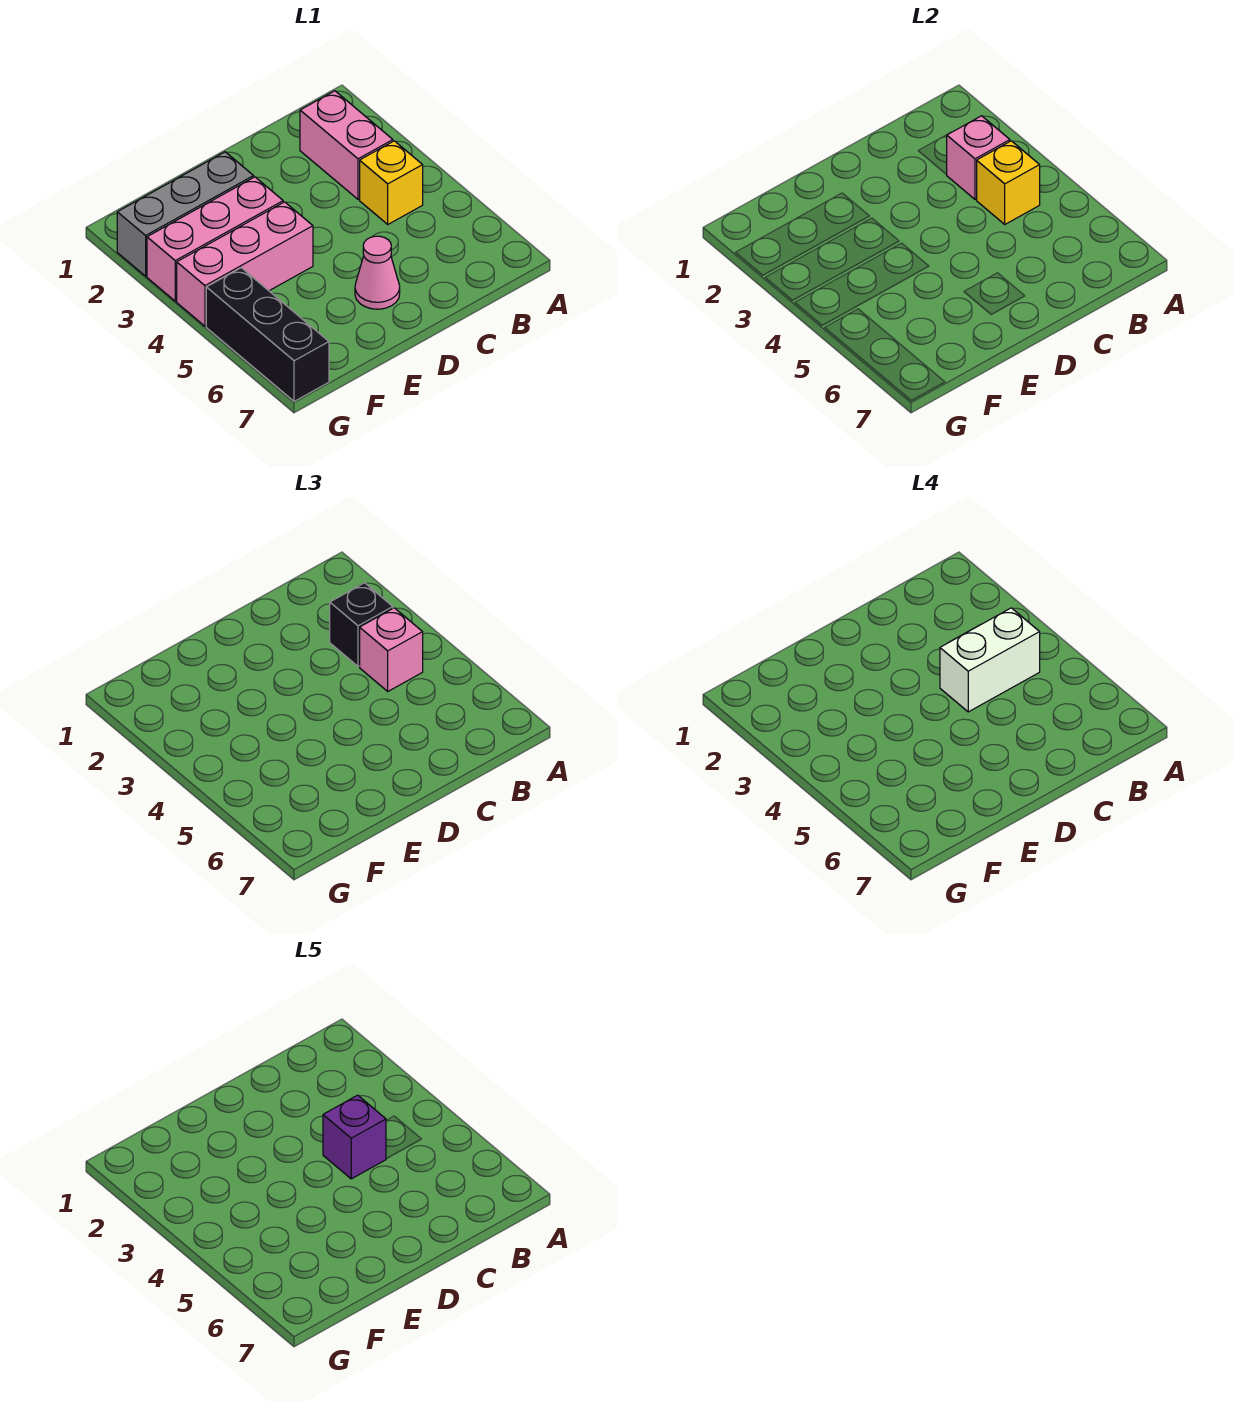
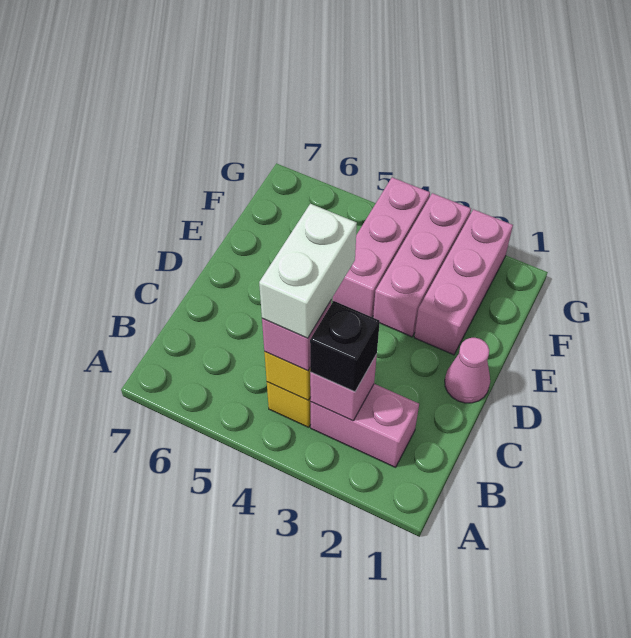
purple brick C4 level 5 -> none
pink cone D6 level 1 -> pink cone D1 level 1
grey brick E2:G2 level 1 -> pink brick E2:G2 level 1
black brick G5:G7 level 1 -> none

